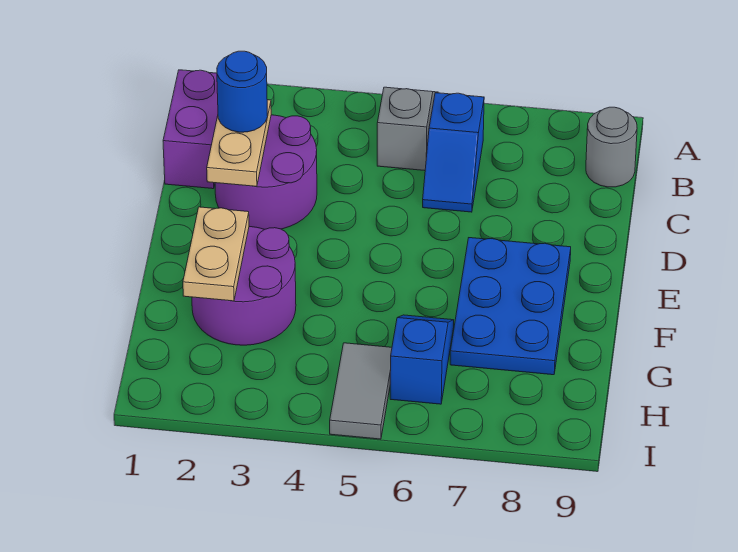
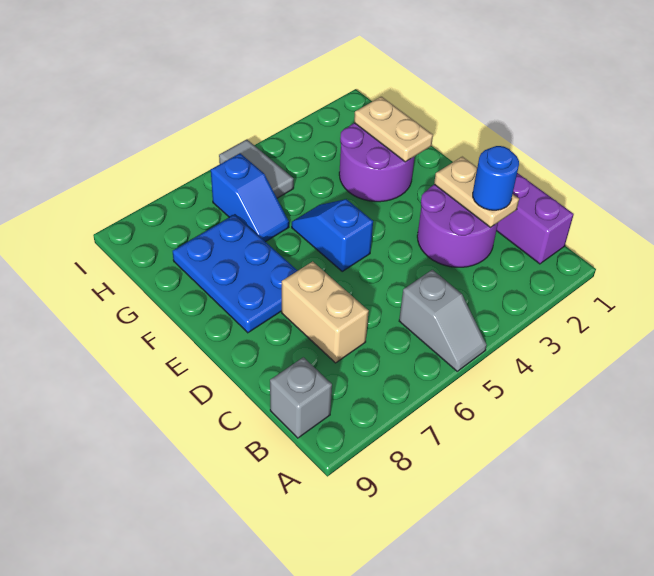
blue slope B6:C6 level 1 top B -> blue slope E5:F5 level 1 top E
grey round brick B9 level 1 -> grey brick B9 level 1
none -> tan brick C7:D7 level 1

